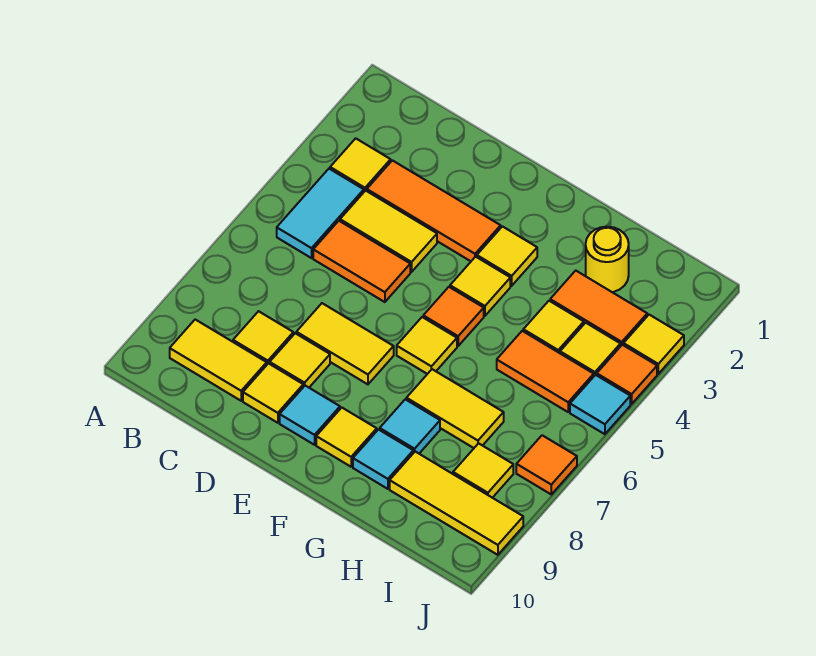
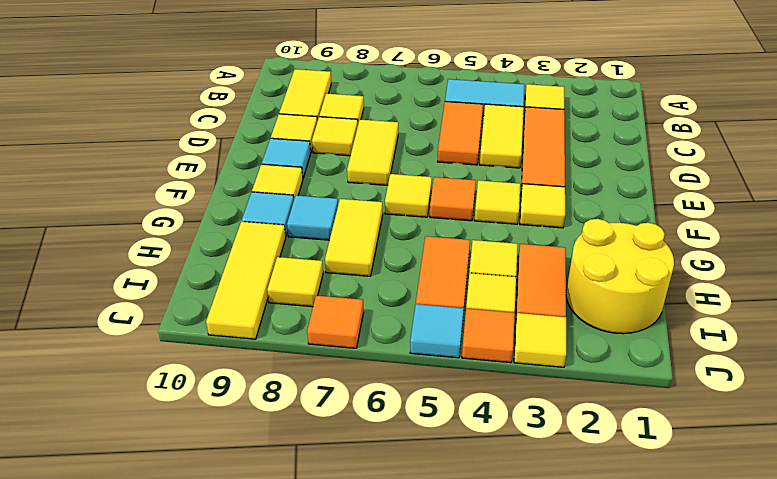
yellow round brick H2 level 1 -> yellow round brick H1:I2 level 1

